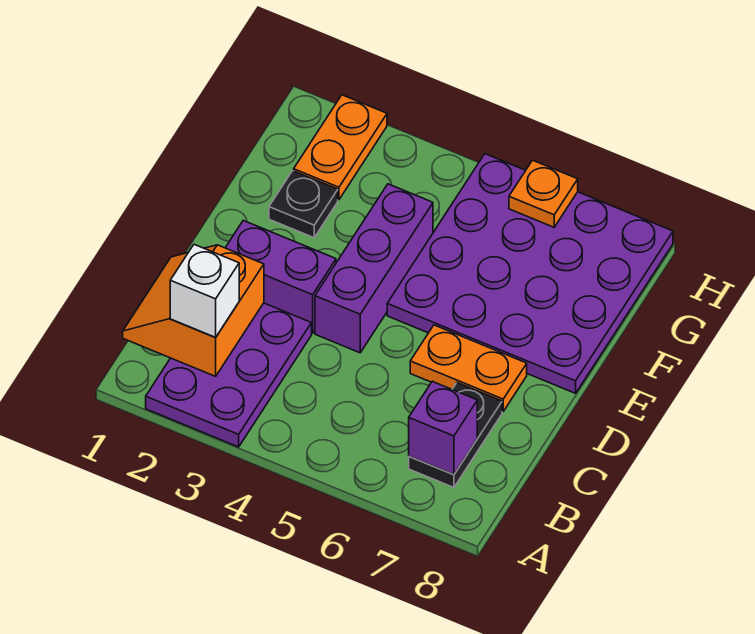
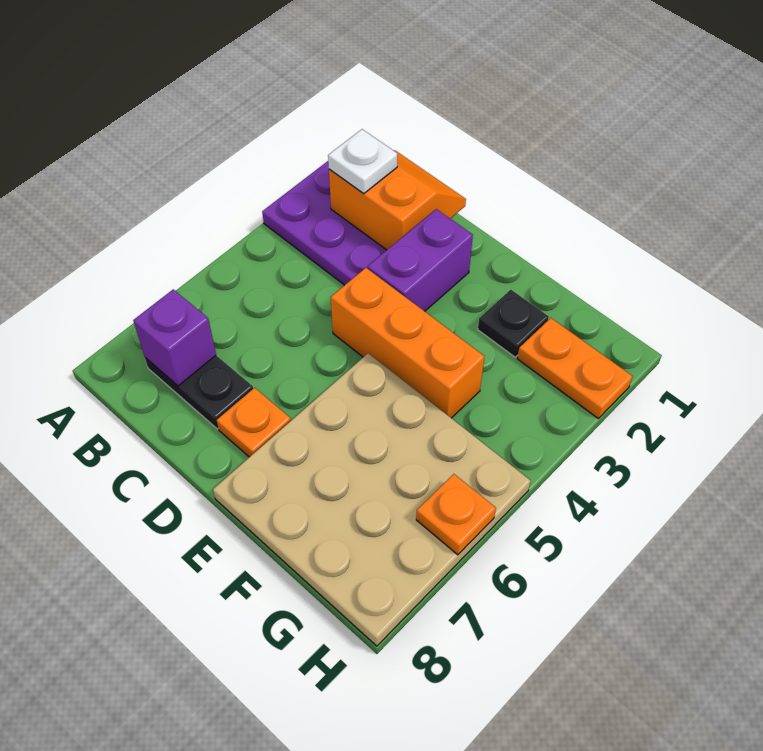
white brick B2 level 3 -> white plate B2 level 3
purple brick D4:F4 level 1 -> orange brick D4:F4 level 1
orange plate D6:D7 level 1 -> orange plate D7 level 1
purple plate E5:H8 level 1 -> tan plate E5:H8 level 1

